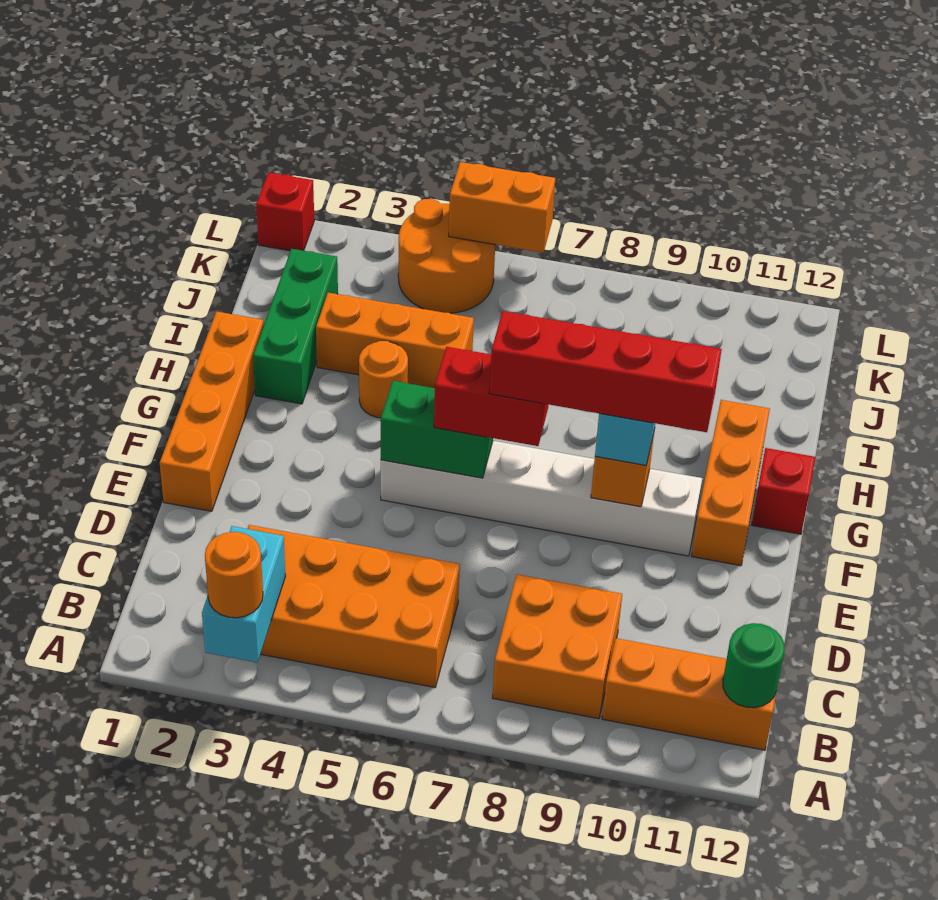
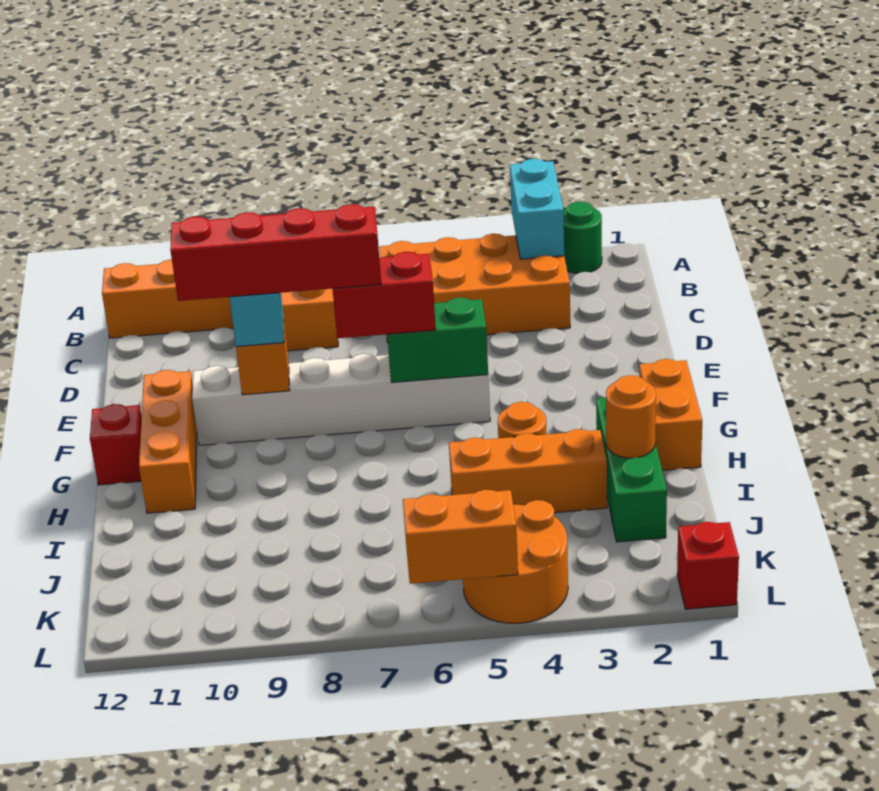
orange round brick A3 level 3 -> orange round brick I2 level 2
green round brick B12 level 2 -> green round brick A2 level 1
orange brick E1:H1 level 1 -> orange brick G1:H1 level 1

